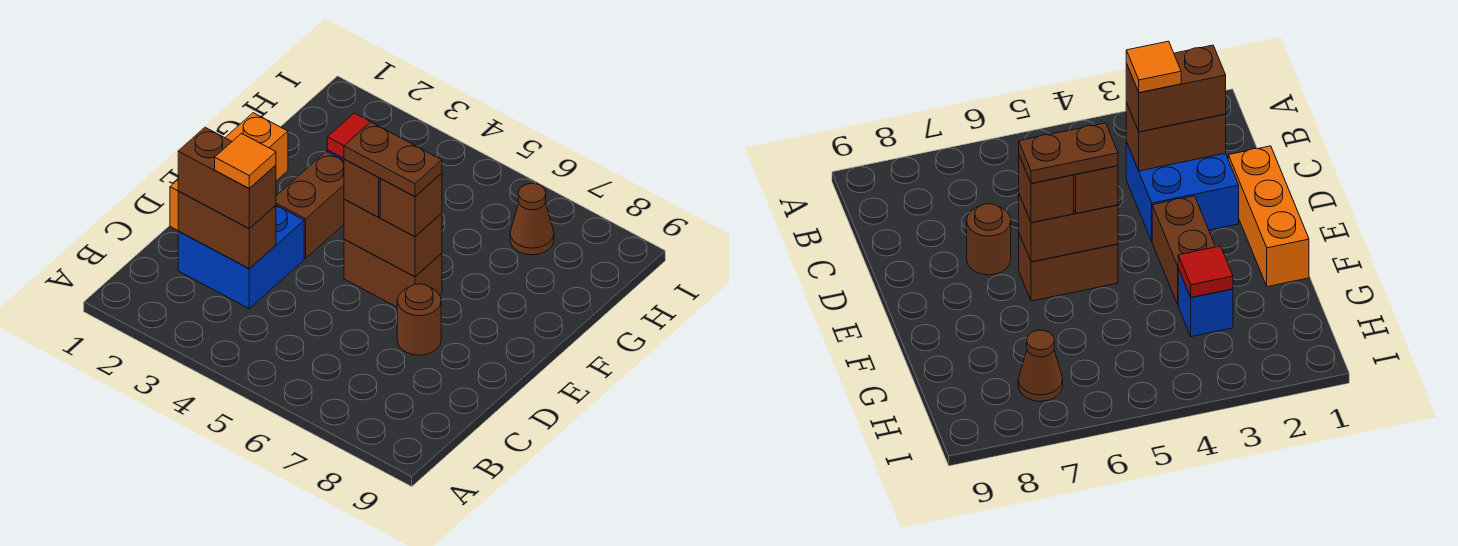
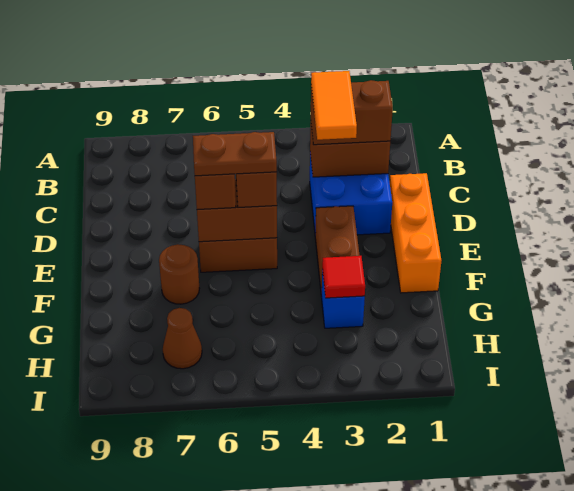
orange tile C3 level 4 -> orange tile C3:D3 level 4
brown round brick D7 level 1 -> brown round brick F7 level 1

